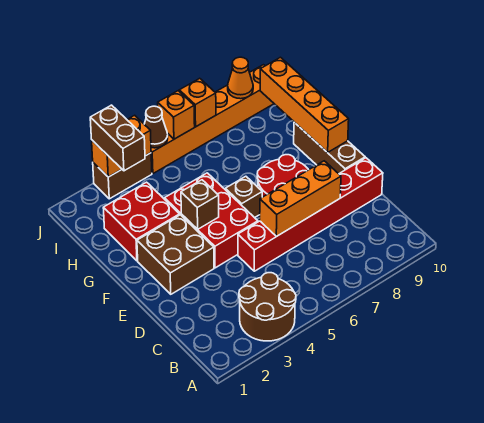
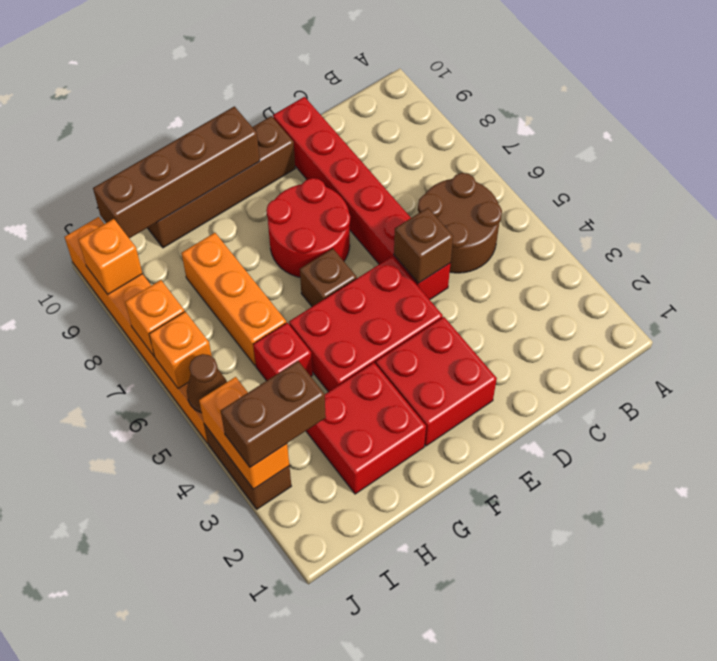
brown round brick A3:B4 level 1 -> brown round brick B5:C6 level 1
orange brick D6:D8 level 2 -> orange brick H6:H8 level 1
brown brick E2:F3 level 1 -> red brick E2:F3 level 1
brown brick E10:G10 level 1 -> brown brick E10:H10 level 1
brown brick F4 level 2 -> brown brick D5 level 2
orange brick F10:I10 level 2 -> brown brick F10:I10 level 2
none -> red brick H5 level 1
orange cone J9 level 2 -> orange brick J9 level 2

